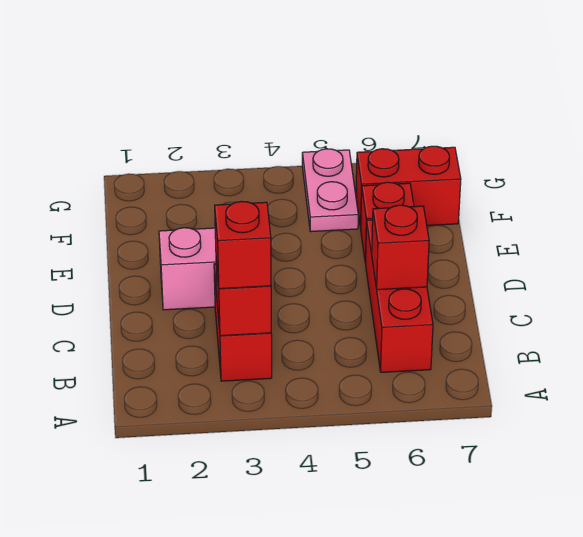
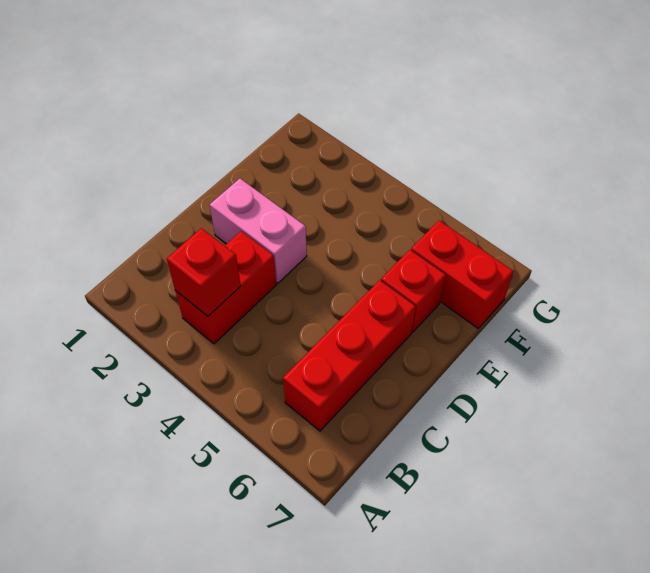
red brick B3 level 3 -> none
red brick C6 level 2 -> none
pink plate F5:G5 level 1 -> none

